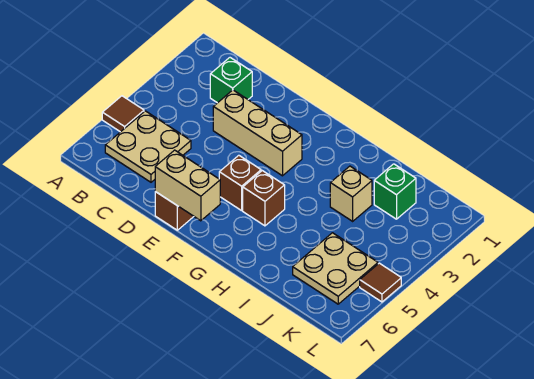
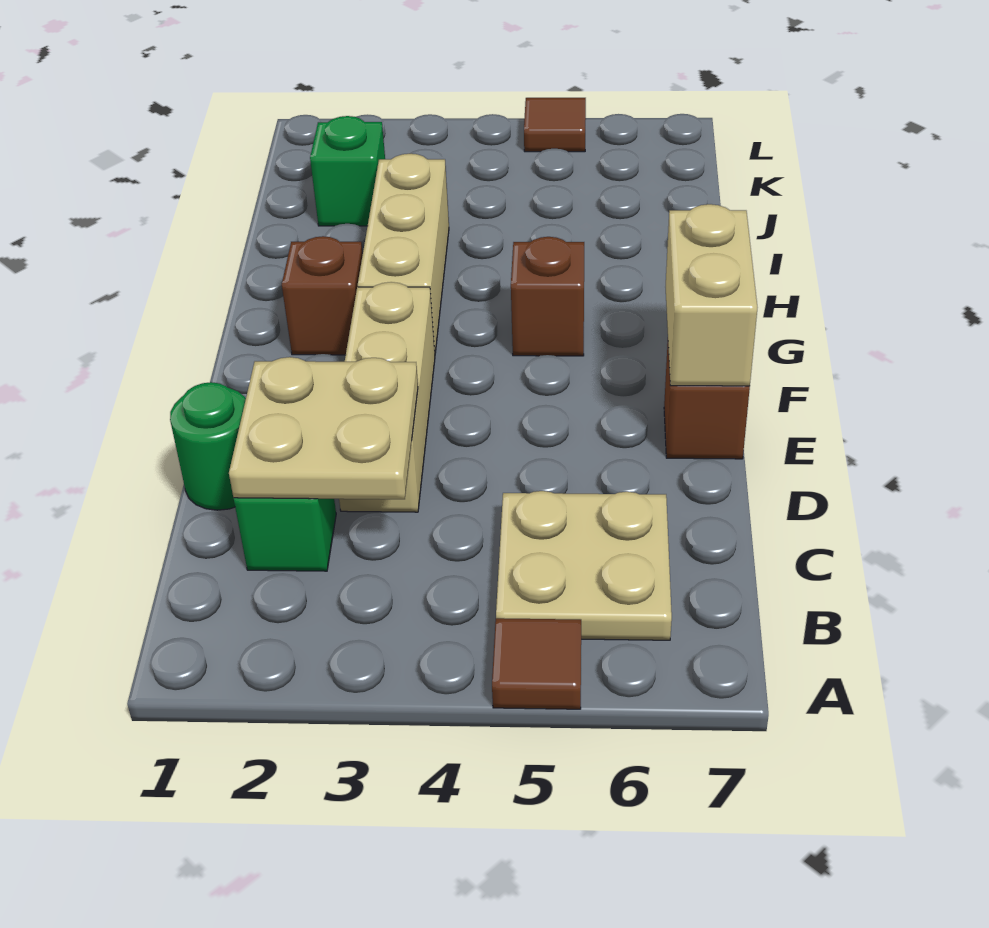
none -> green round brick D1 level 1
brown brick F5 level 1 -> brown brick G2 level 1
tan brick I3 level 1 -> tan brick G3:I3 level 1
tan plate J5:K6 level 1 -> tan plate C2:D3 level 2

